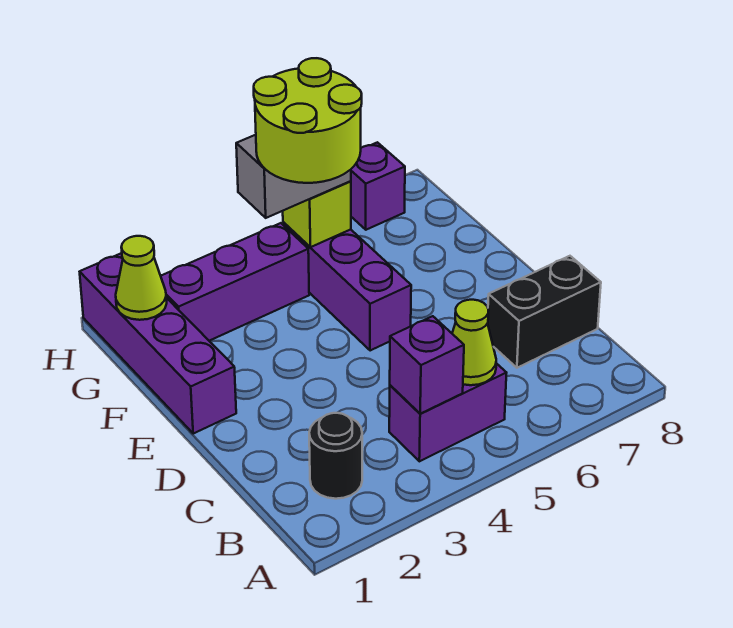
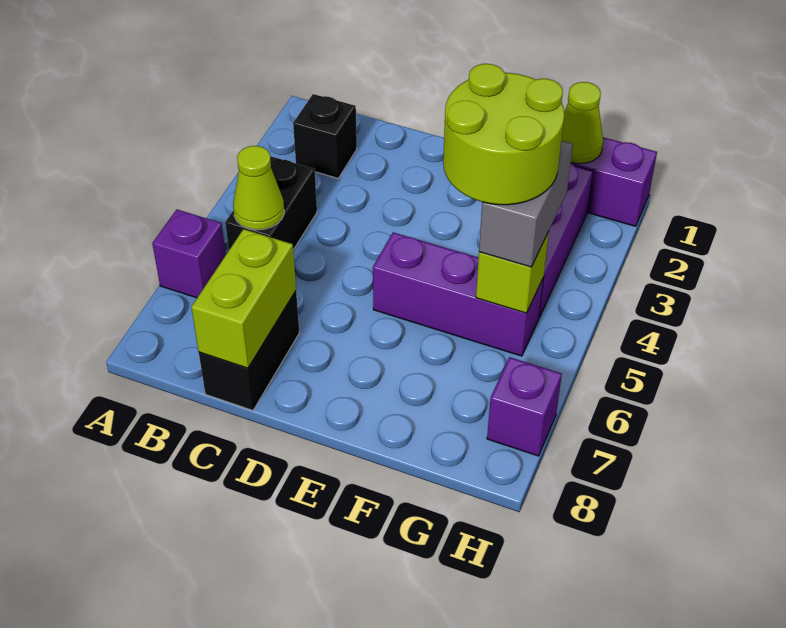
black round brick B2 level 1 -> black brick B2 level 1
purple brick B4:B5 level 1 -> black brick B4:B5 level 1
purple brick B4 level 2 -> purple brick A6 level 1
none -> lime brick C7:C8 level 2

